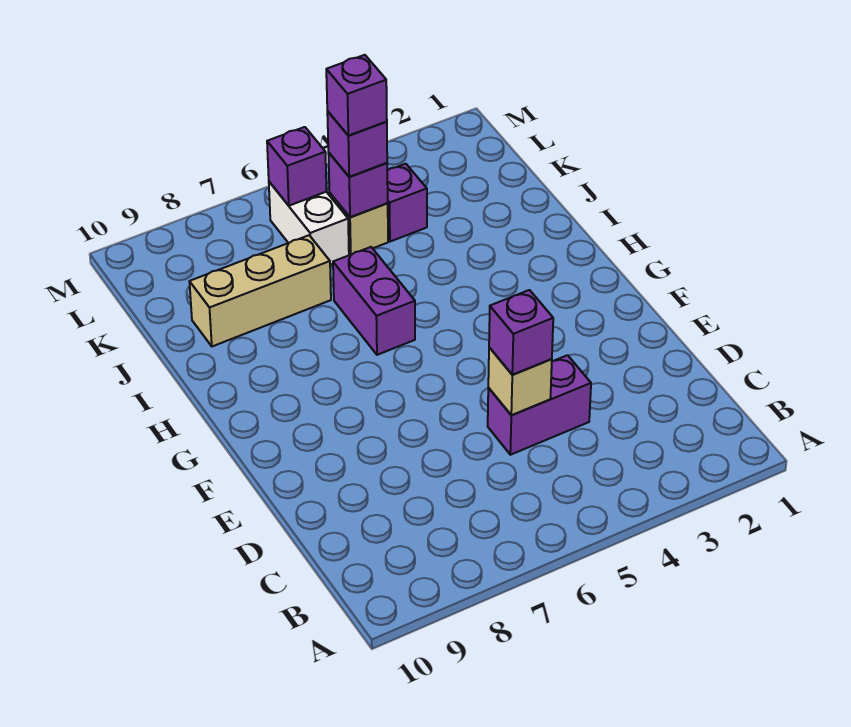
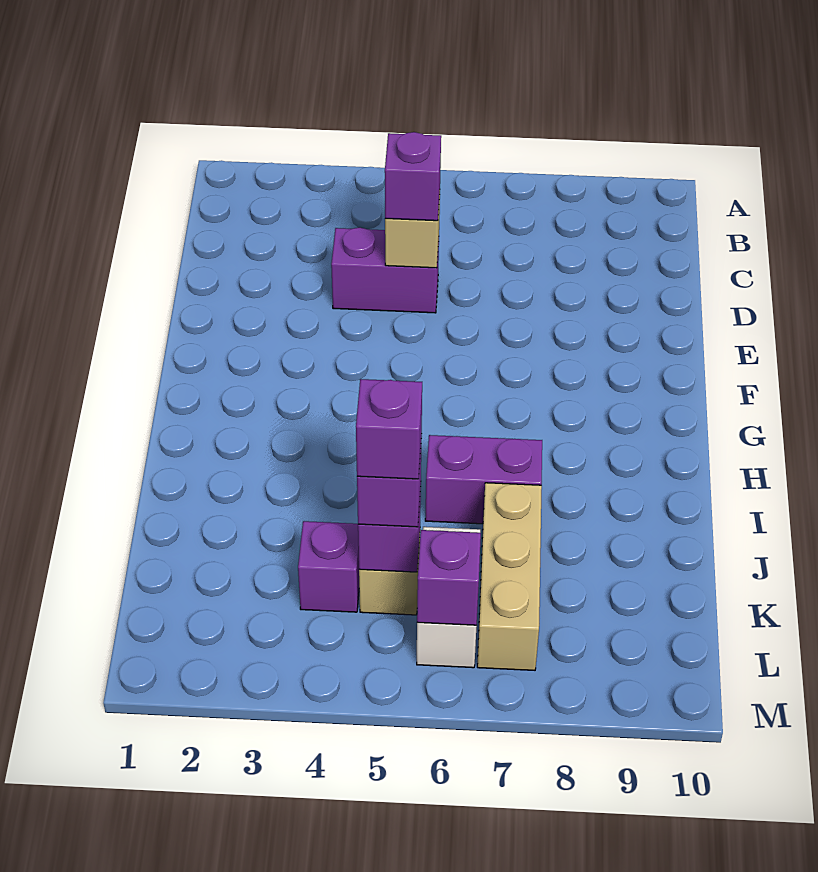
purple brick H6:I6 level 1 -> purple brick I6:I7 level 1
tan brick J7:J9 level 1 -> tan brick J7:L7 level 1

